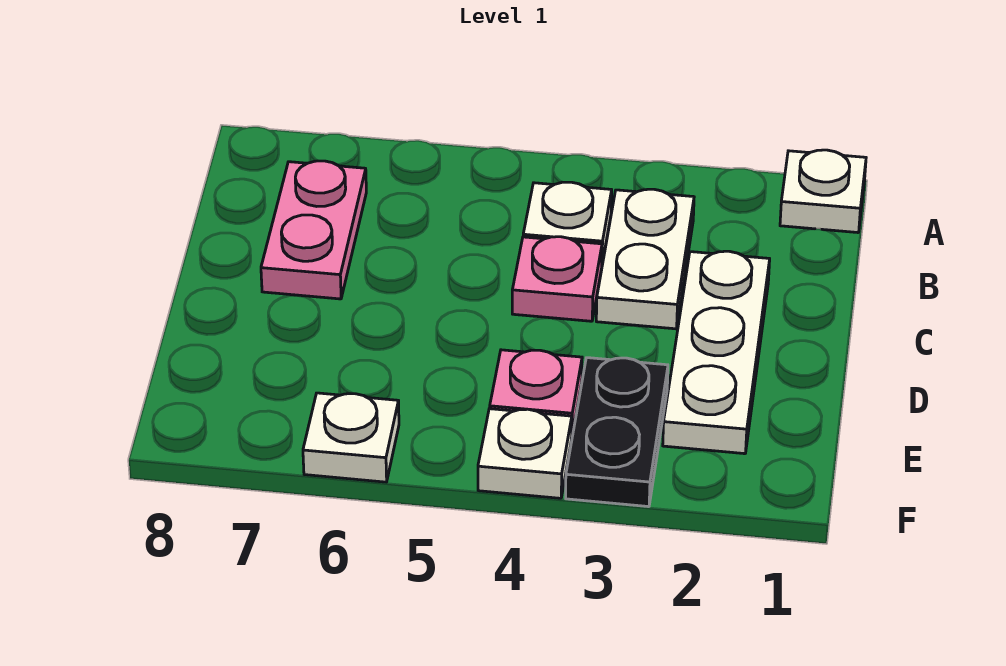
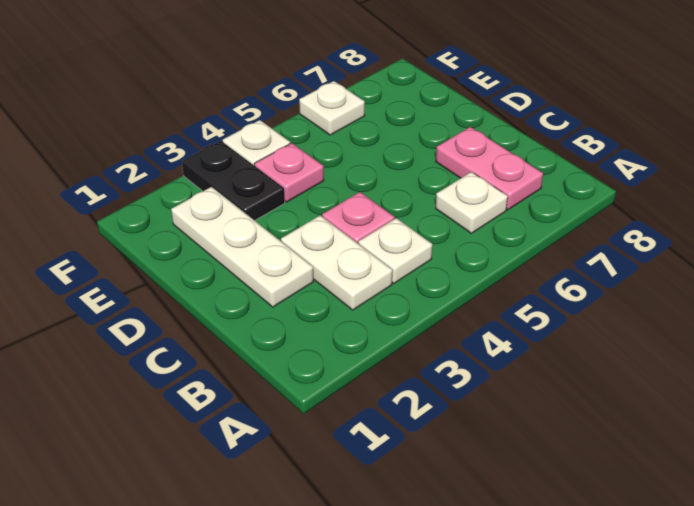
white plate A1 level 1 -> white plate B6 level 1

